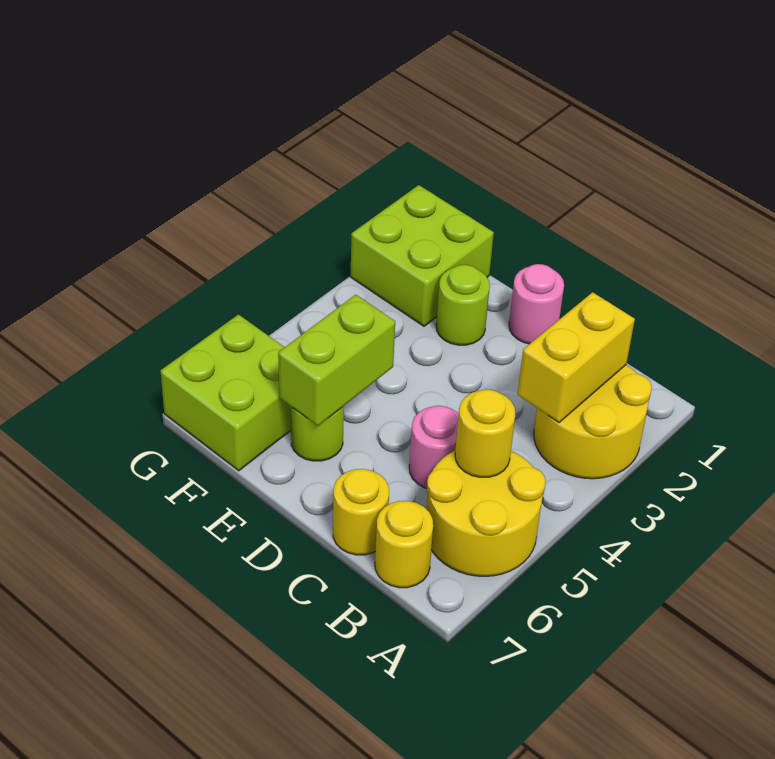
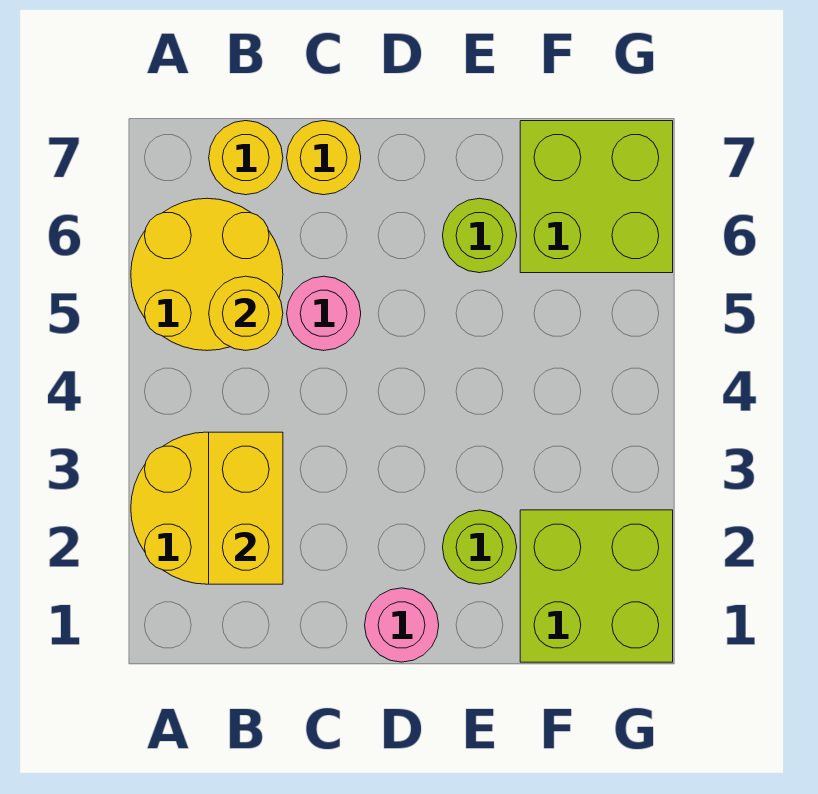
lime brick E5:E6 level 2 -> none

